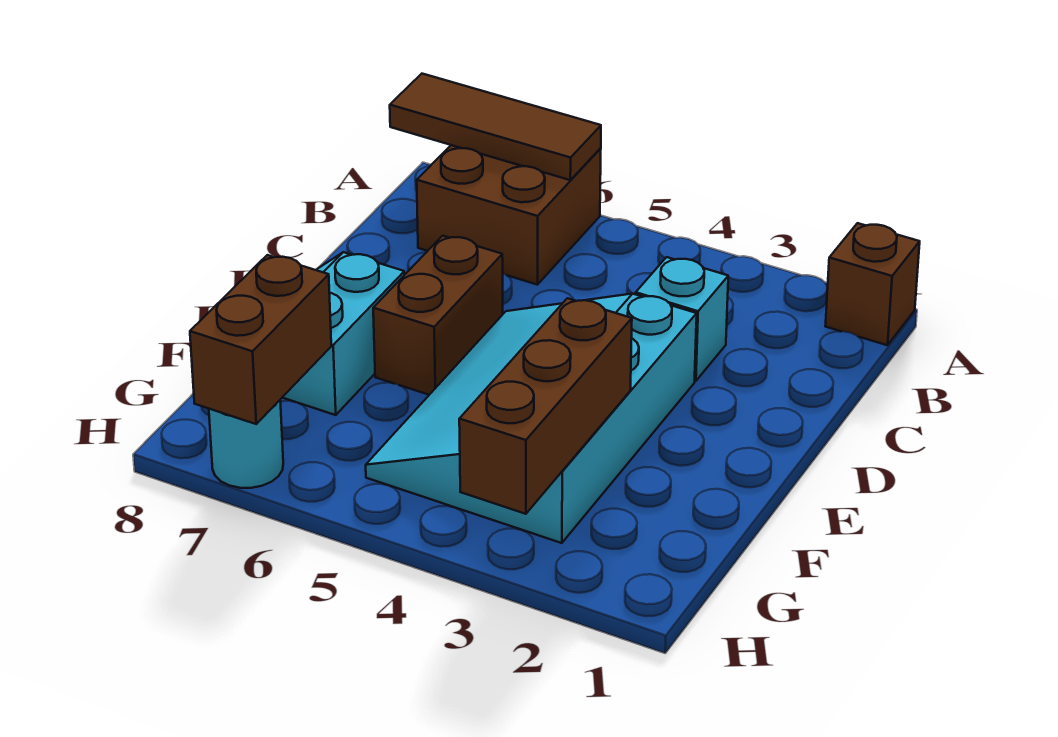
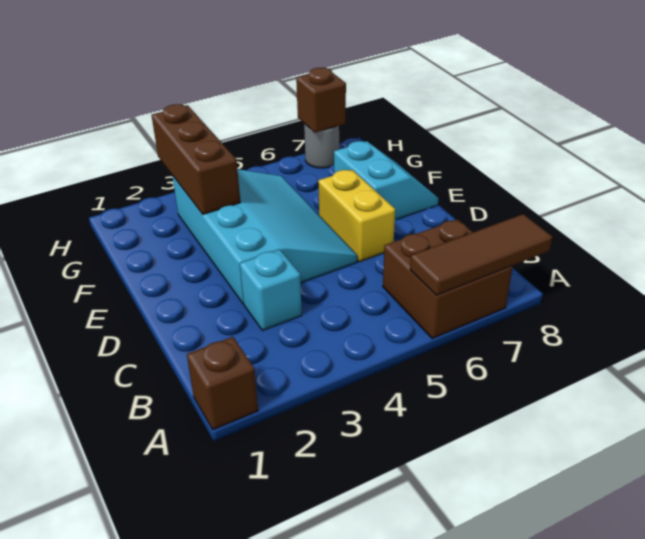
brown brick D6:E6 level 1 -> yellow brick D6:E6 level 1
brown brick G7:H7 level 2 -> brown brick H7 level 2
cyan round brick H7 level 1 -> grey round brick H7 level 1

